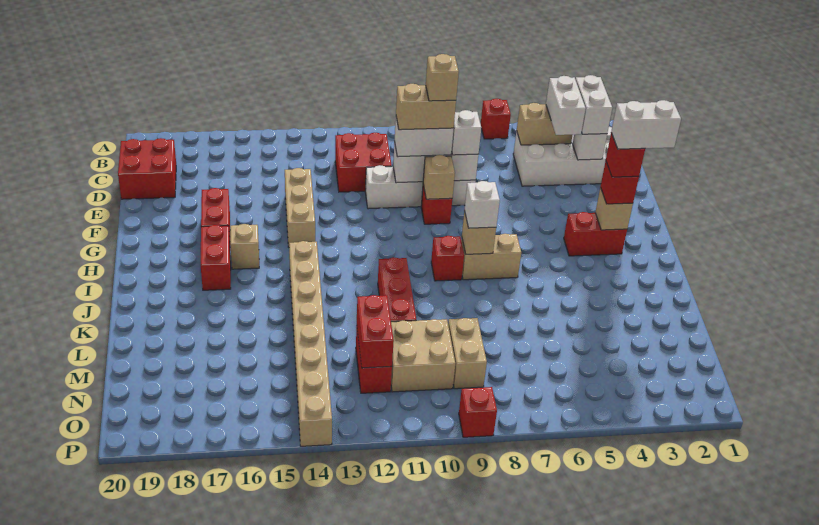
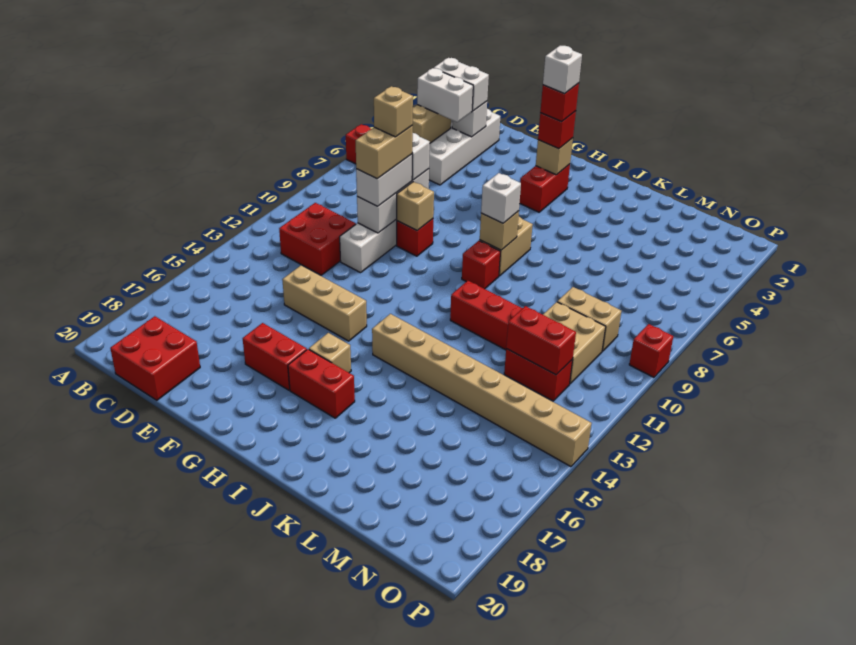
white brick H2:H3 level 5 -> white brick H3 level 5

